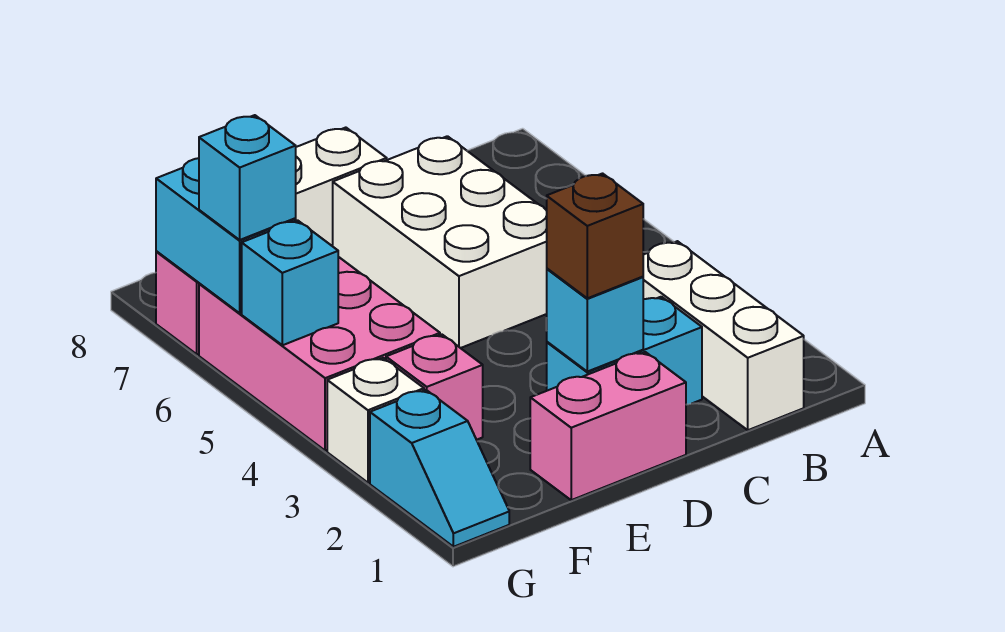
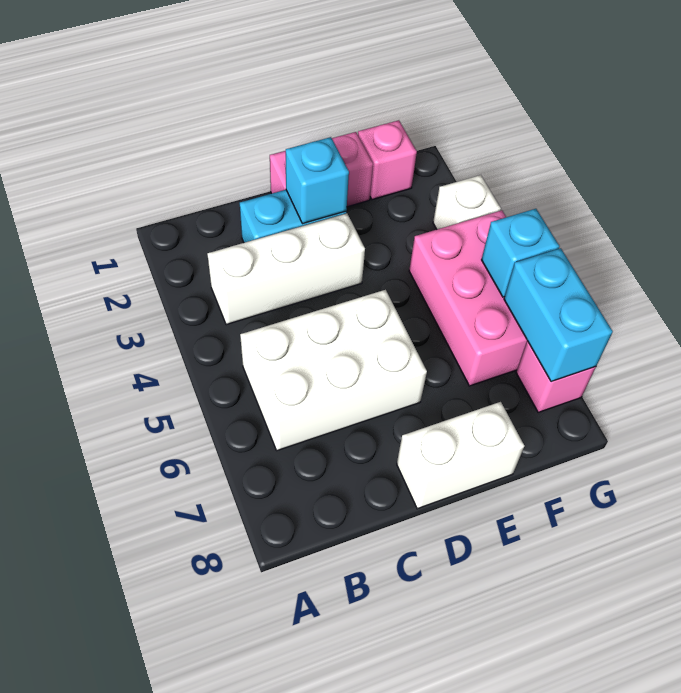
white brick B1:B3 level 1 -> white brick B3:D3 level 1
white brick C5:D7 level 1 -> white brick B5:D6 level 1
brown brick D2 level 3 -> none
pink brick F3 level 1 -> pink brick F1 level 1
cyan slope G1:G2 level 1 top 2 -> none
cyan brick G6 level 3 -> none

